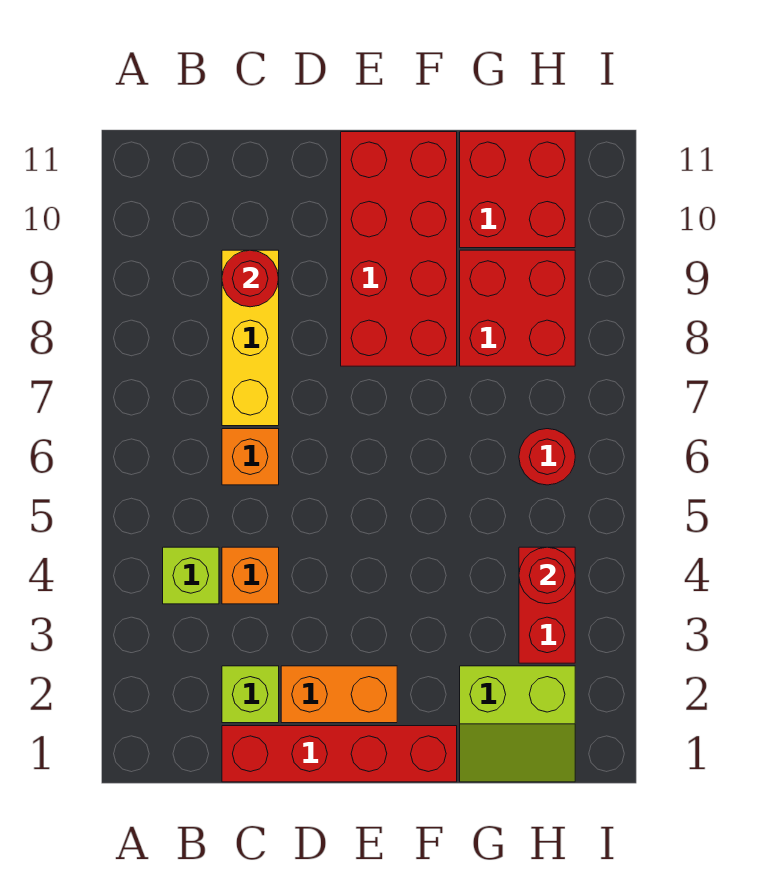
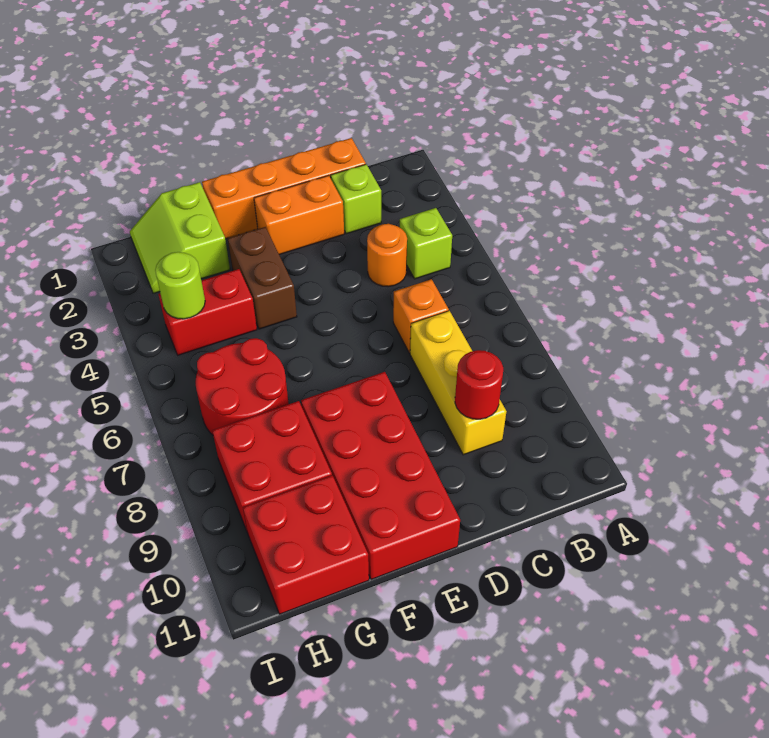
red brick C1:F1 level 1 -> orange brick C1:F1 level 1
orange brick C4 level 1 -> orange round brick C4 level 1
none -> brown brick F3:F4 level 1
lime slope G1:H2 level 1 top 2 -> lime slope G1:H2 level 1 top G
red brick H3:H4 level 1 -> red brick G4:H4 level 1
red round brick H4 level 2 -> lime round brick H4 level 2
red round brick H6 level 1 -> red round brick G6:H7 level 1

